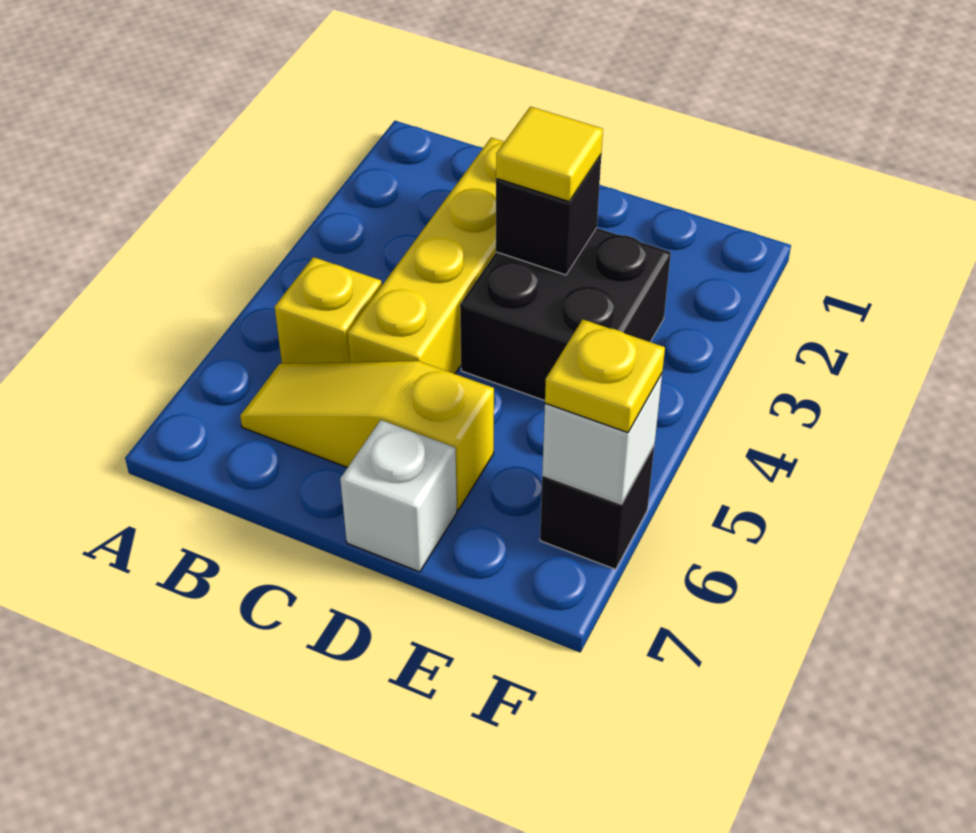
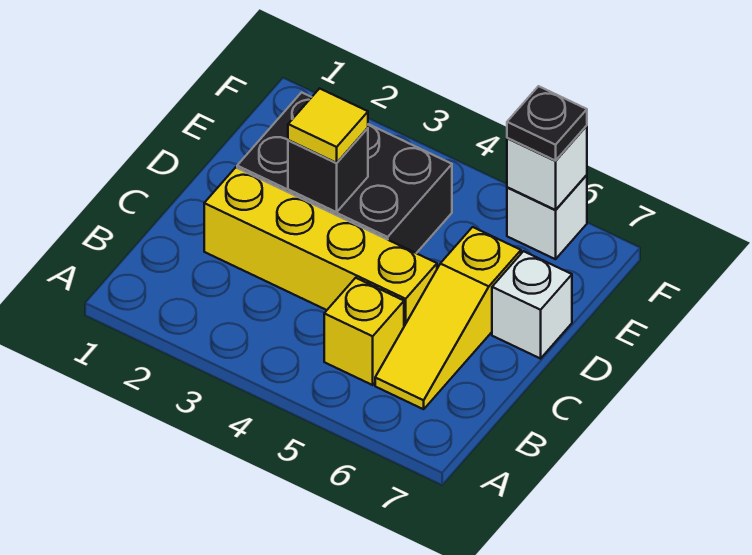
black brick D3:E4 level 1 -> black brick D2:E4 level 1
black brick F6 level 1 -> white brick F6 level 1
yellow plate F6 level 3 -> black plate F6 level 3

